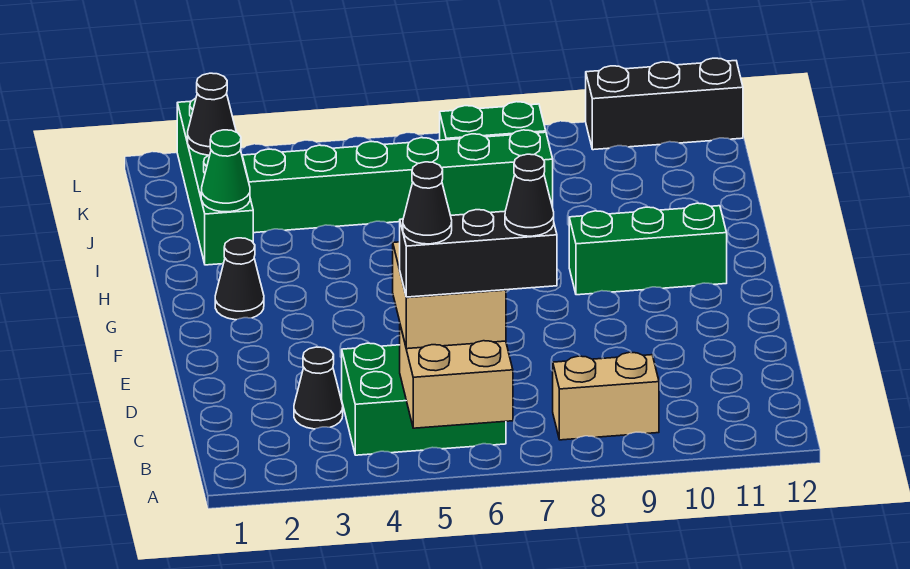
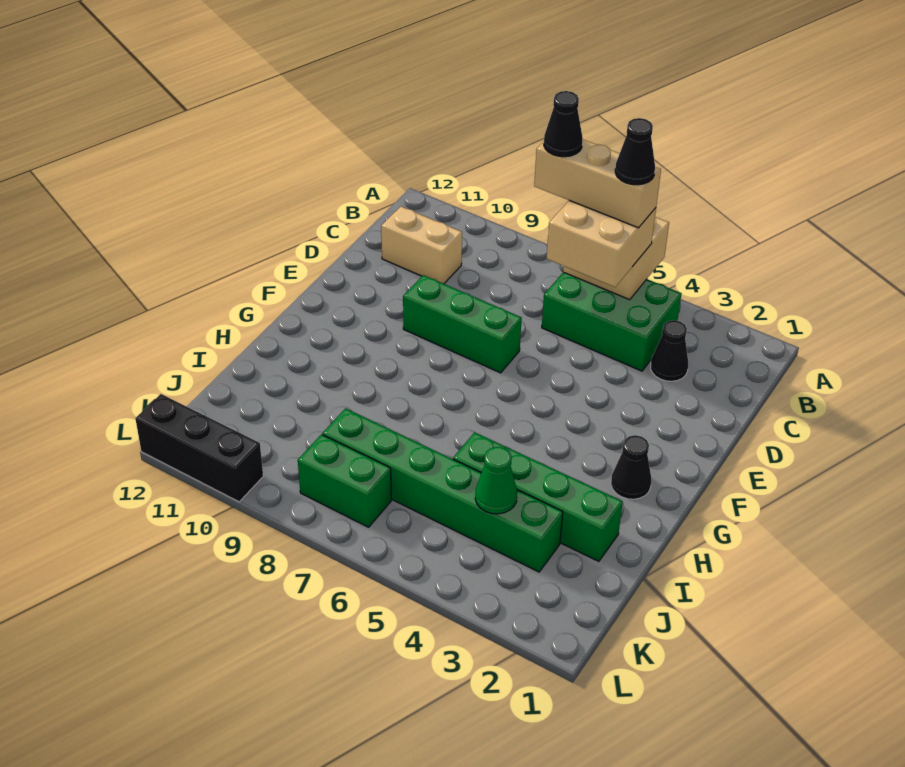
black brick B5:B7 level 4 -> tan brick B5:B7 level 4
tan brick B8:B9 level 1 -> tan brick C10:C11 level 1
green brick G9:G11 level 1 -> green brick E7:E9 level 1
green brick I2:L2 level 1 -> green brick I2:I5 level 1
green cone I2 level 2 -> green cone J4 level 2
black cone K2 level 2 -> none

